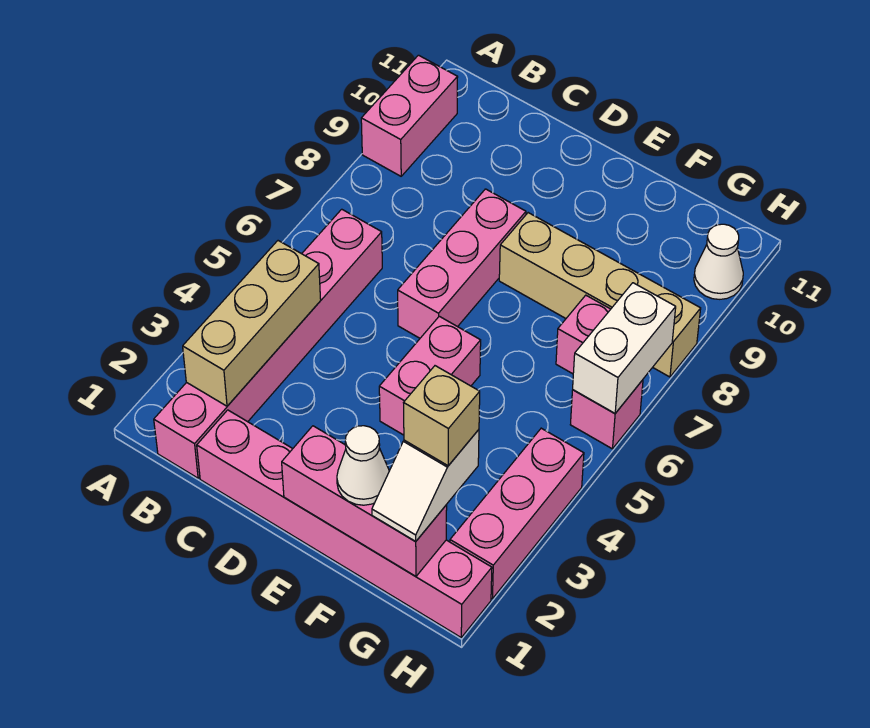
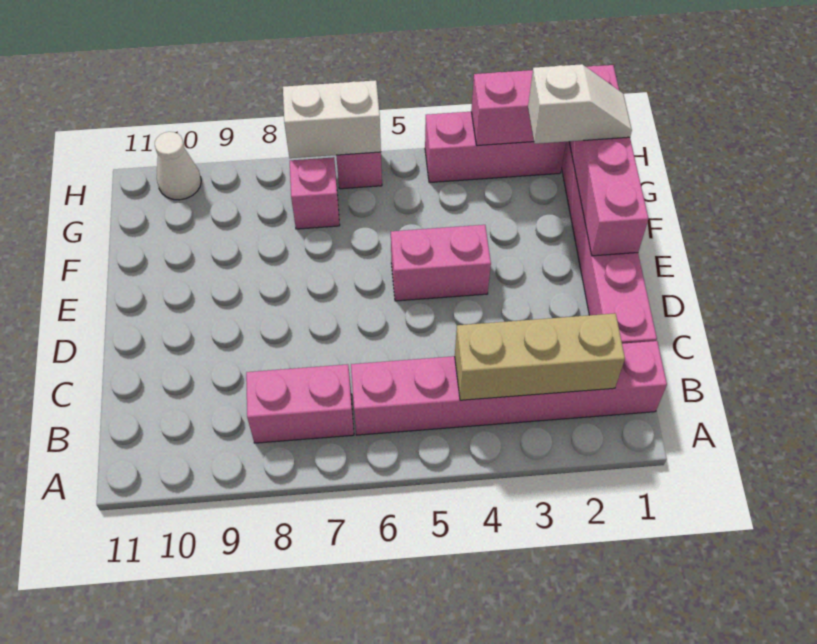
pink brick A9:A10 level 1 -> pink brick B7:B8 level 1
pink brick D6:D8 level 1 -> pink brick H1:H3 level 2
tan brick E8:H8 level 1 -> none
white cone F1 level 3 -> none
tan brick G2 level 4 -> none

